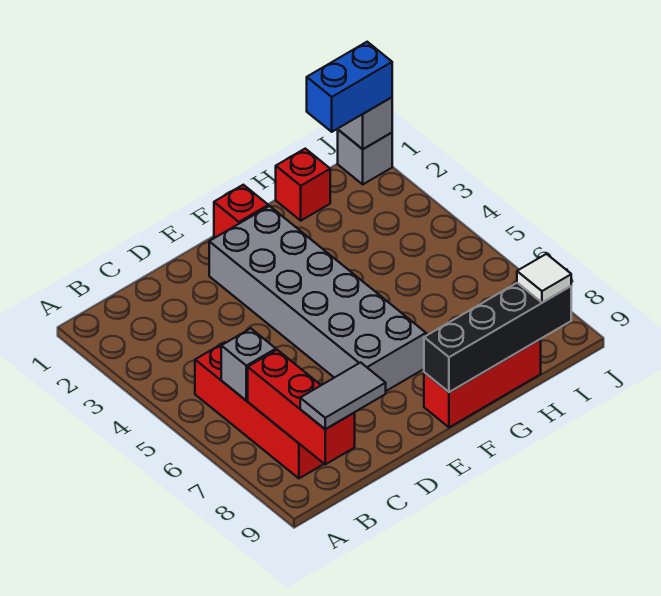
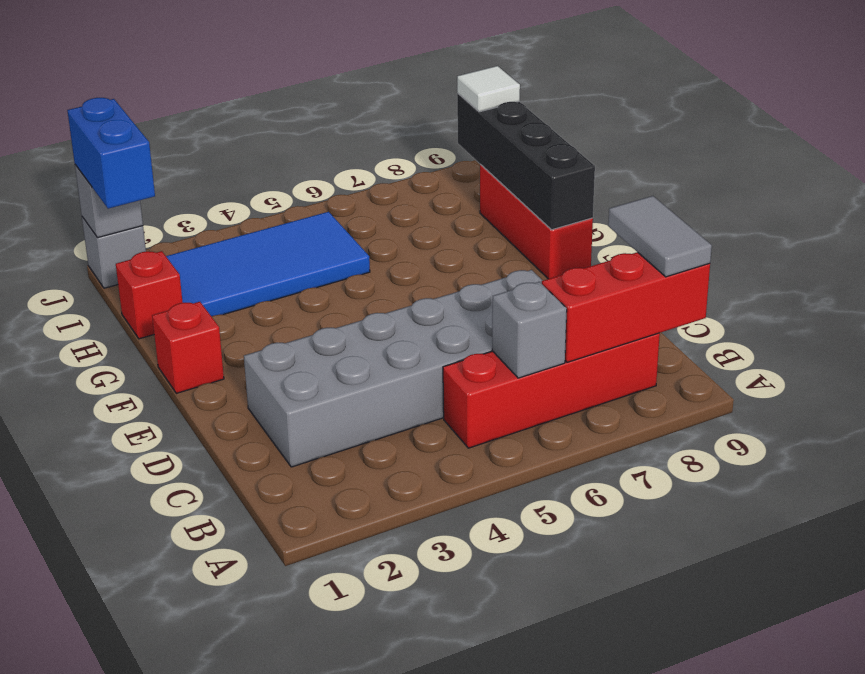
grey brick E2:F7 level 1 -> grey brick C2:D7 level 1
none -> blue tile H2:I5 level 1

